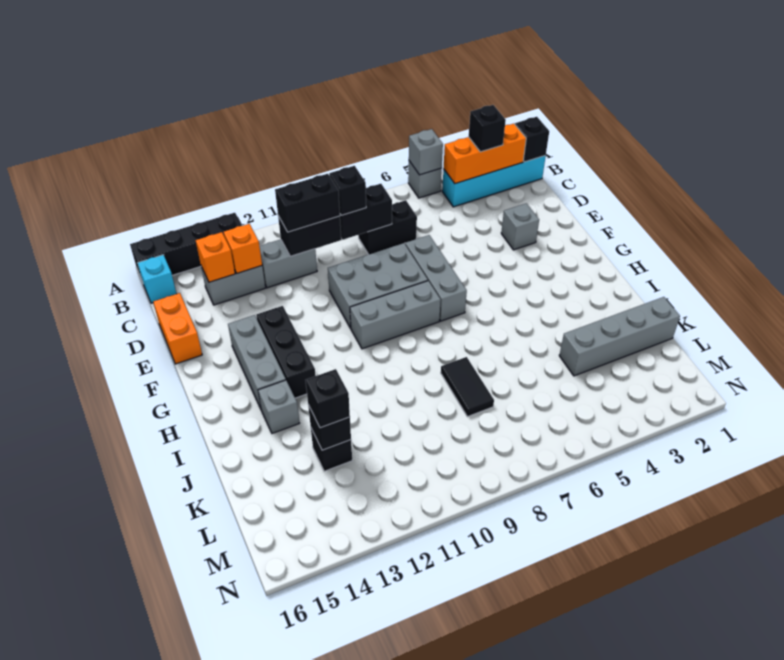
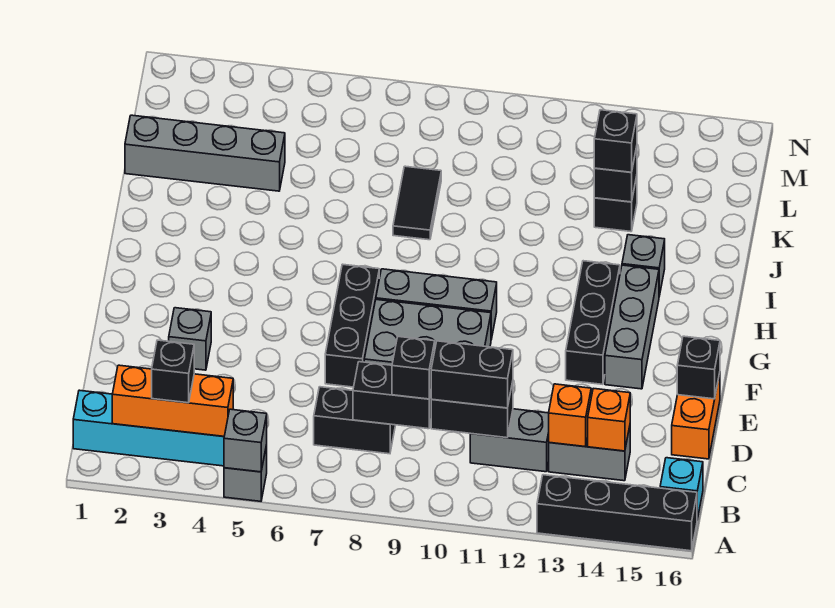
black brick B1 level 2 -> black brick E16 level 2
grey brick E7:G7 level 1 -> black brick E7:G7 level 1

